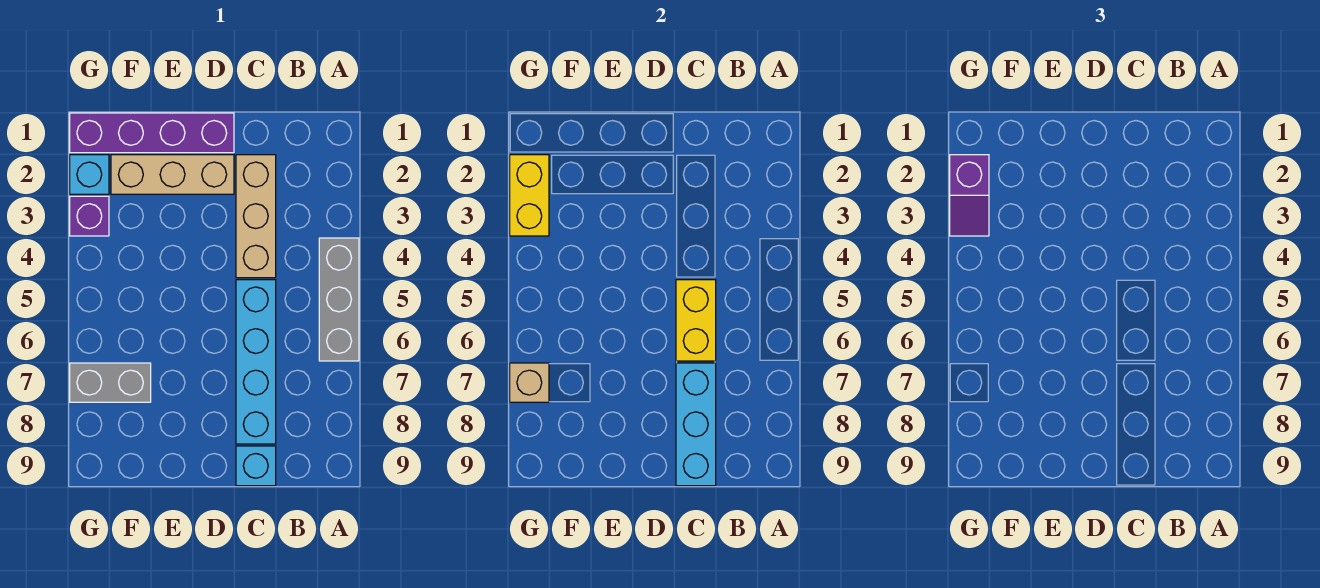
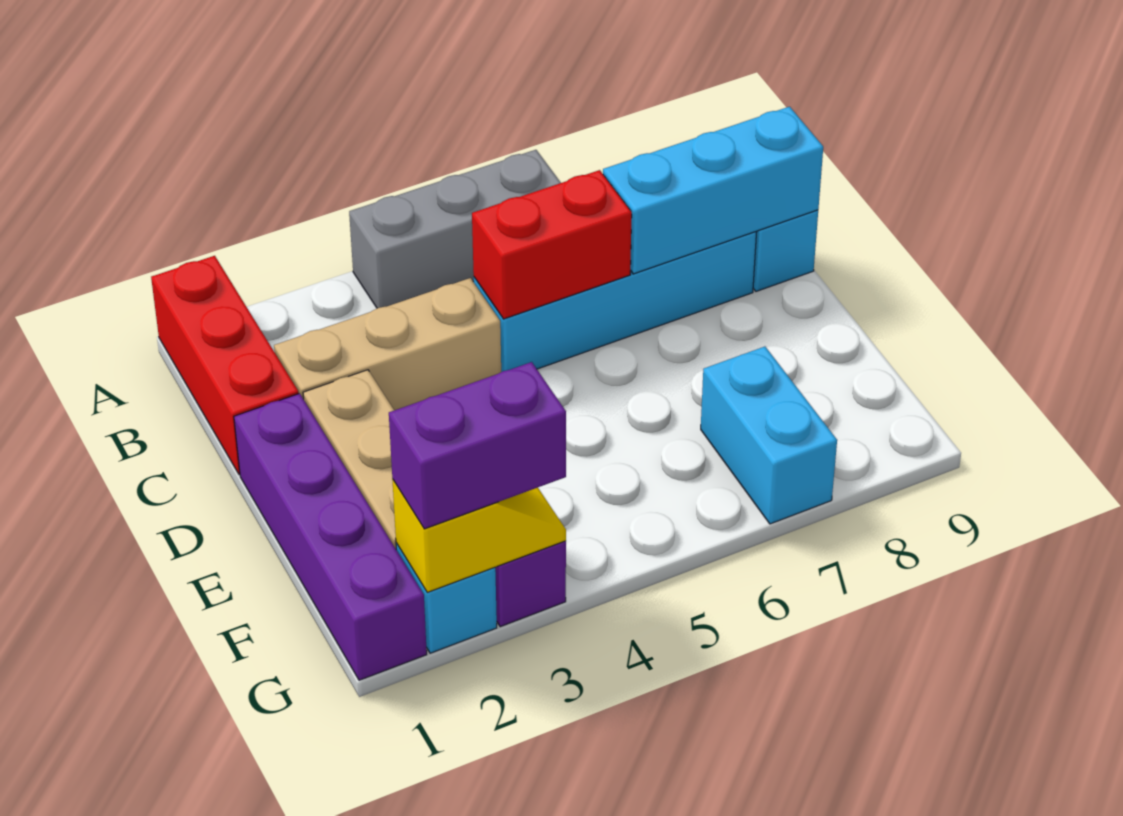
none -> red brick A1:C1 level 1
yellow brick C5:C6 level 2 -> red brick C5:C6 level 2
grey brick F7:G7 level 1 -> cyan brick F7:G7 level 1
yellow brick G2:G3 level 2 -> yellow slope G2:G3 level 2 top 2
purple slope G2:G3 level 3 top 2 -> purple brick G2:G3 level 3
tan brick G7 level 2 -> none

